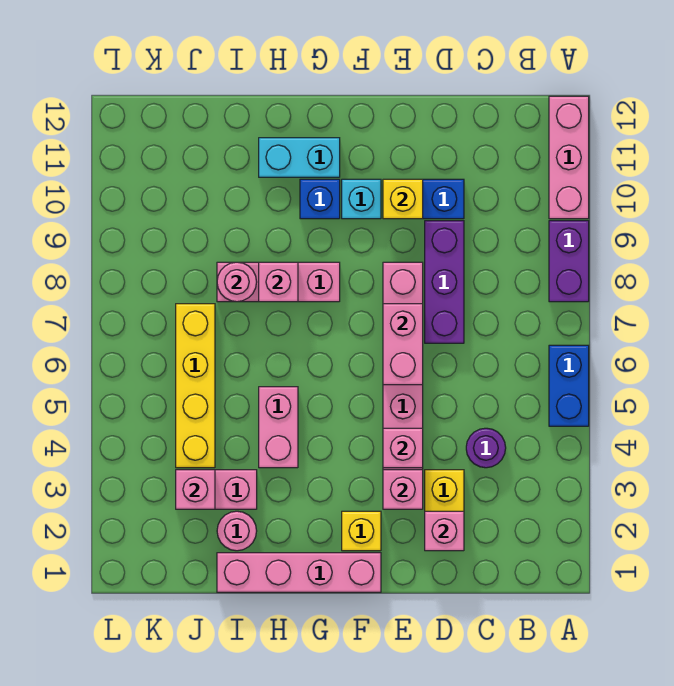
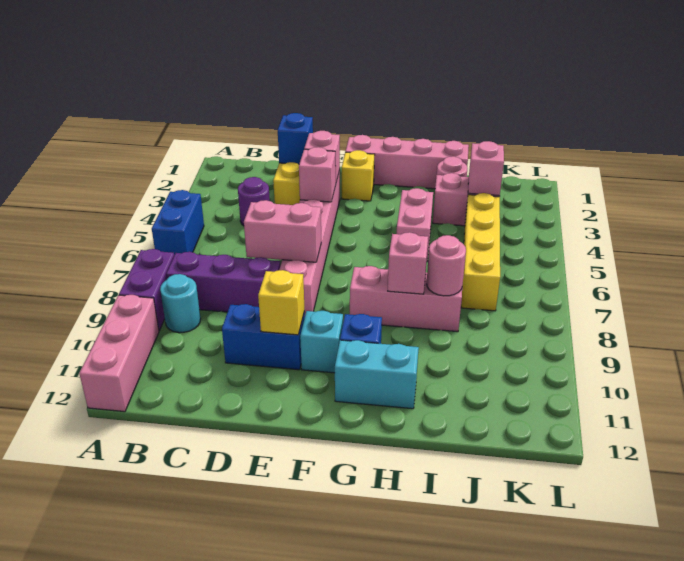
none -> cyan round brick B9 level 1
pink brick D2 level 2 -> blue brick D2 level 2
purple brick D7:D9 level 1 -> purple brick B8:D8 level 1
pink brick E6:E7 level 2 -> pink brick D7:E7 level 2

